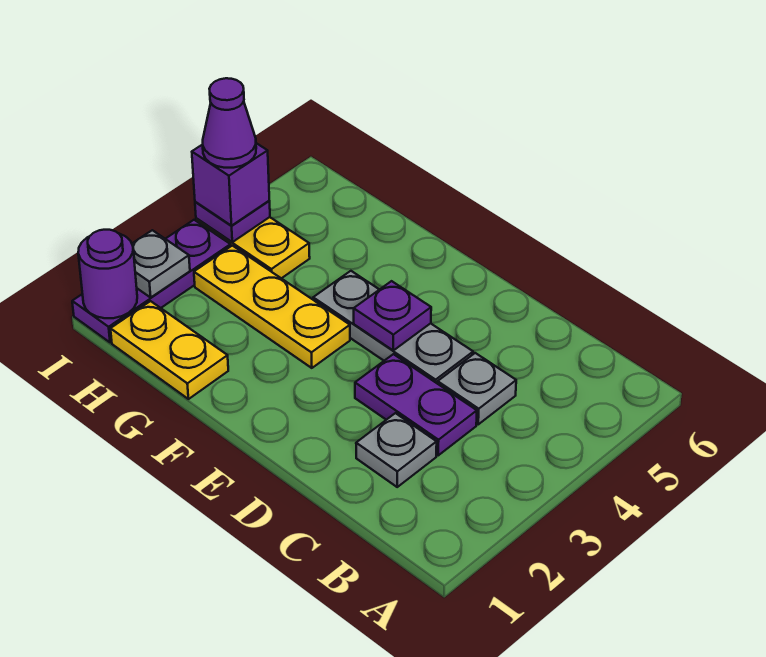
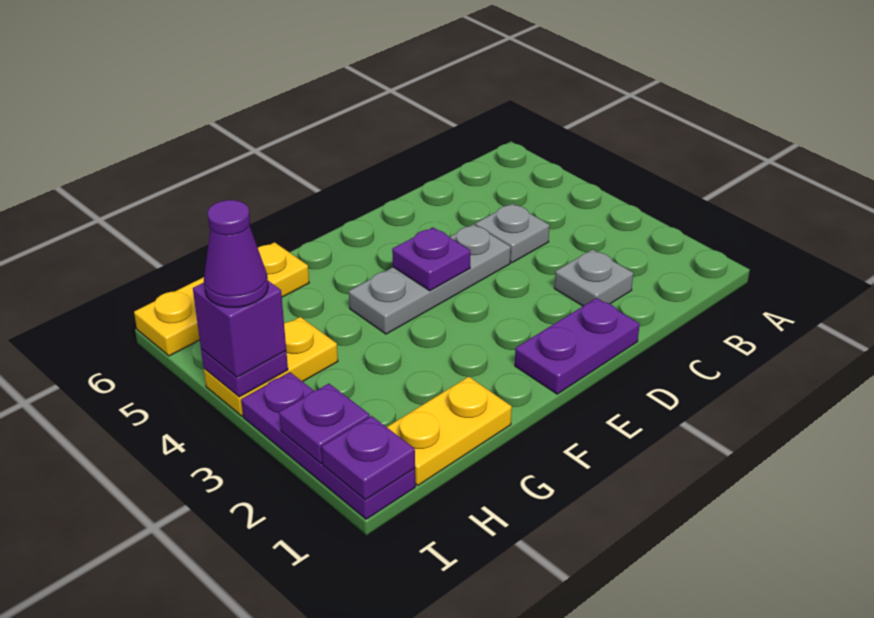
purple plate C3:D3 level 1 -> purple plate D1:E1 level 1
yellow plate F3:H3 level 1 -> yellow plate G6:I6 level 1
purple round brick I1 level 2 -> purple plate I1 level 2
grey plate I2 level 2 -> purple plate I2 level 2

